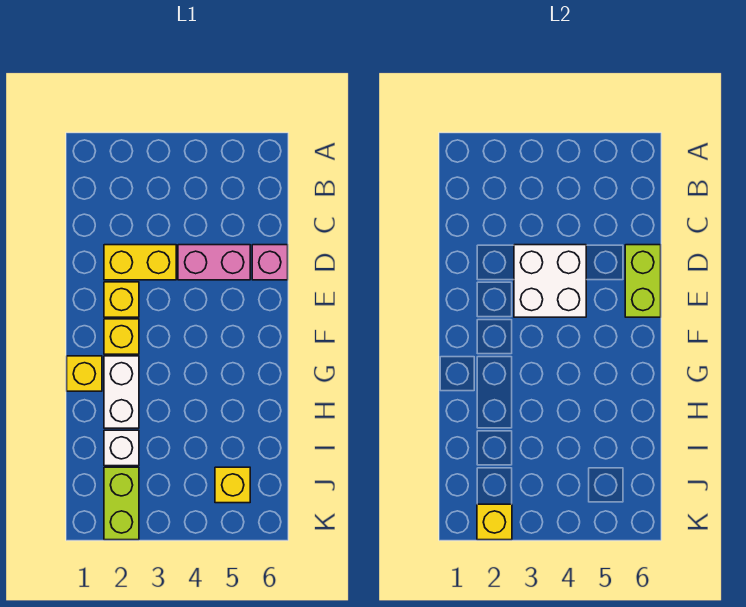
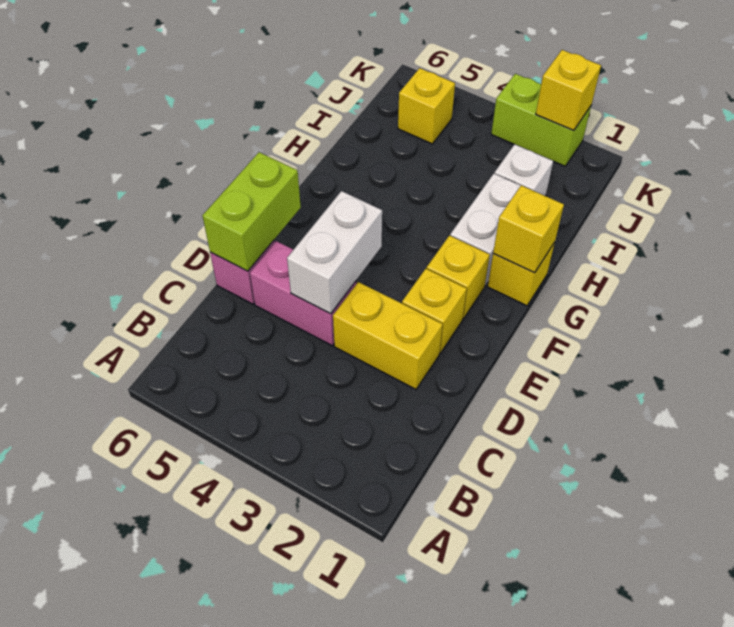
white brick D3:E4 level 2 -> white brick D4:E4 level 2
none -> yellow brick G1 level 2
lime brick J2:K2 level 1 -> lime brick K2:K3 level 1

